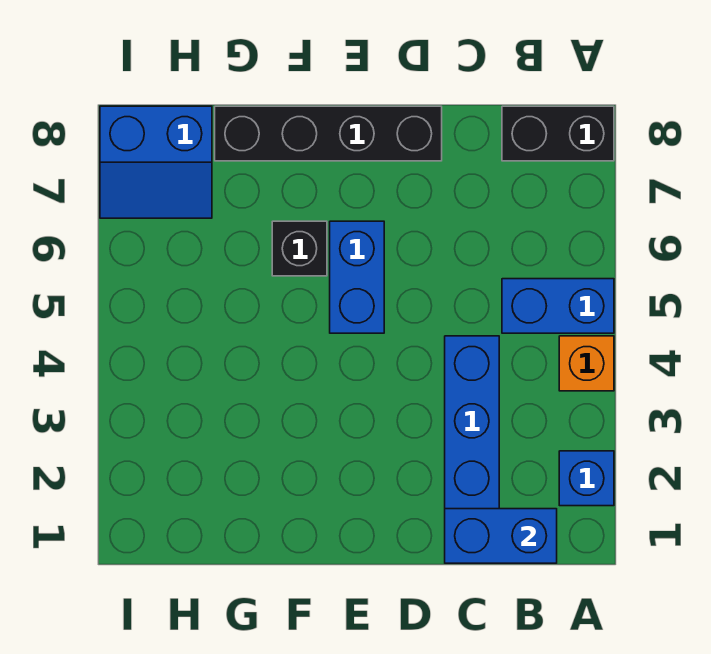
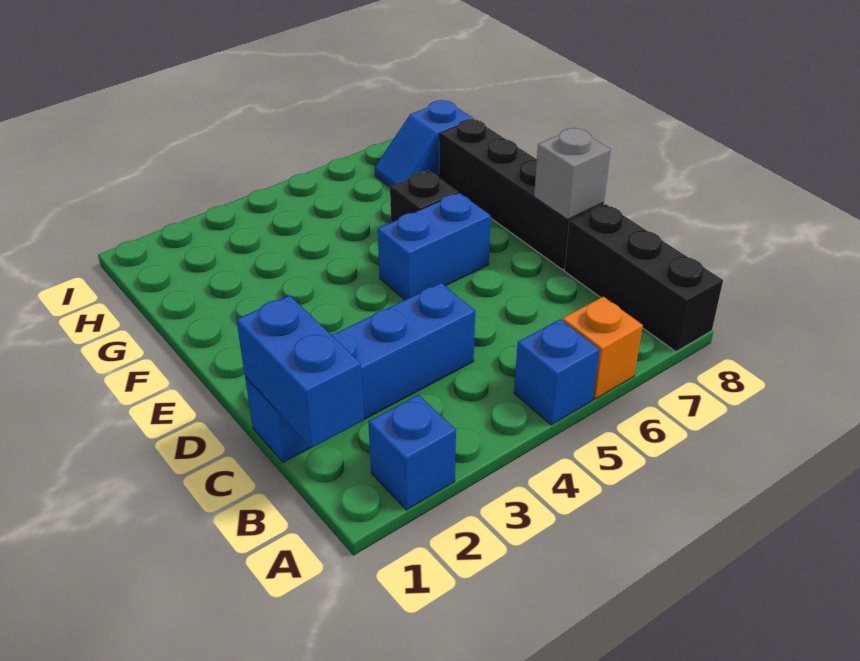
orange brick A4 level 1 -> orange brick A6 level 1
blue brick A5:B5 level 1 -> blue brick A5 level 1
black brick A8:B8 level 1 -> black brick A8:C8 level 1
none -> grey brick D8 level 2
blue slope H7:I8 level 1 top 8 -> blue slope H7:H8 level 1 top 8

